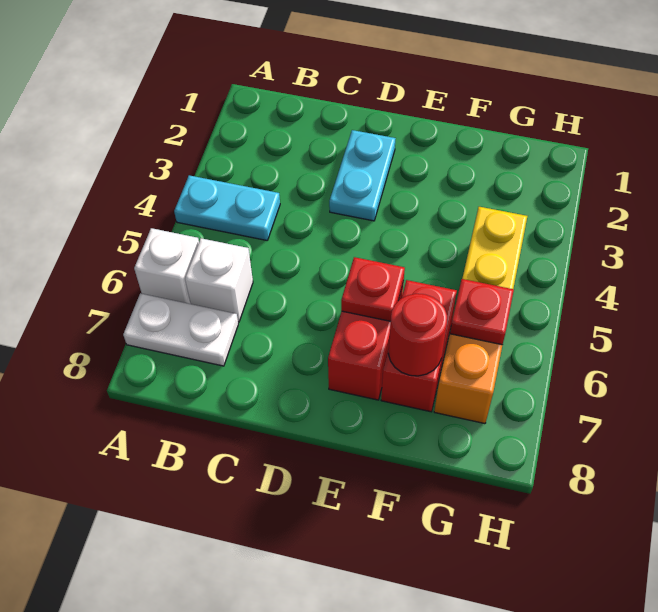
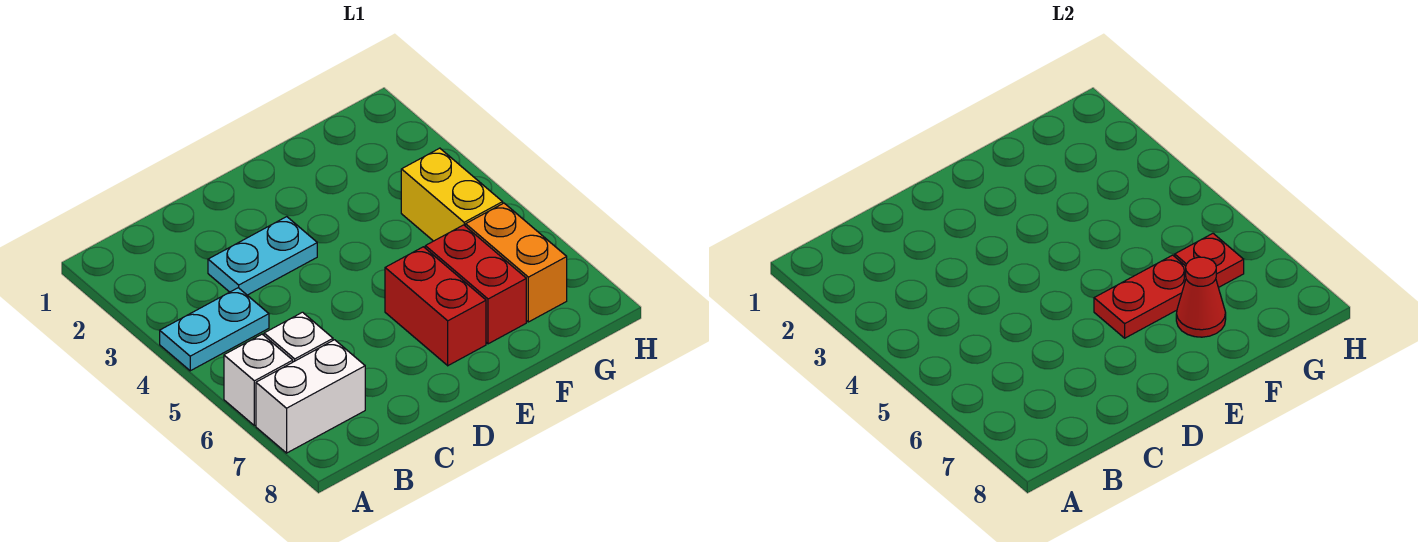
white plate A7:B7 level 1 -> white brick A7:B7 level 1
cyan plate D2:D3 level 1 -> cyan plate C3:D3 level 1
red plate E6 level 2 -> red plate E6:F6 level 2
red round brick F7 level 2 -> red cone F7 level 2

